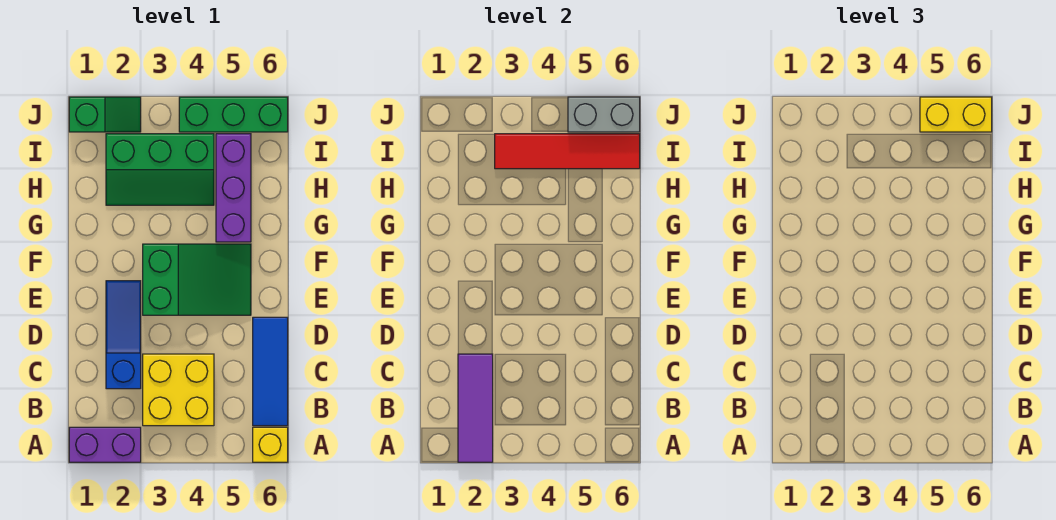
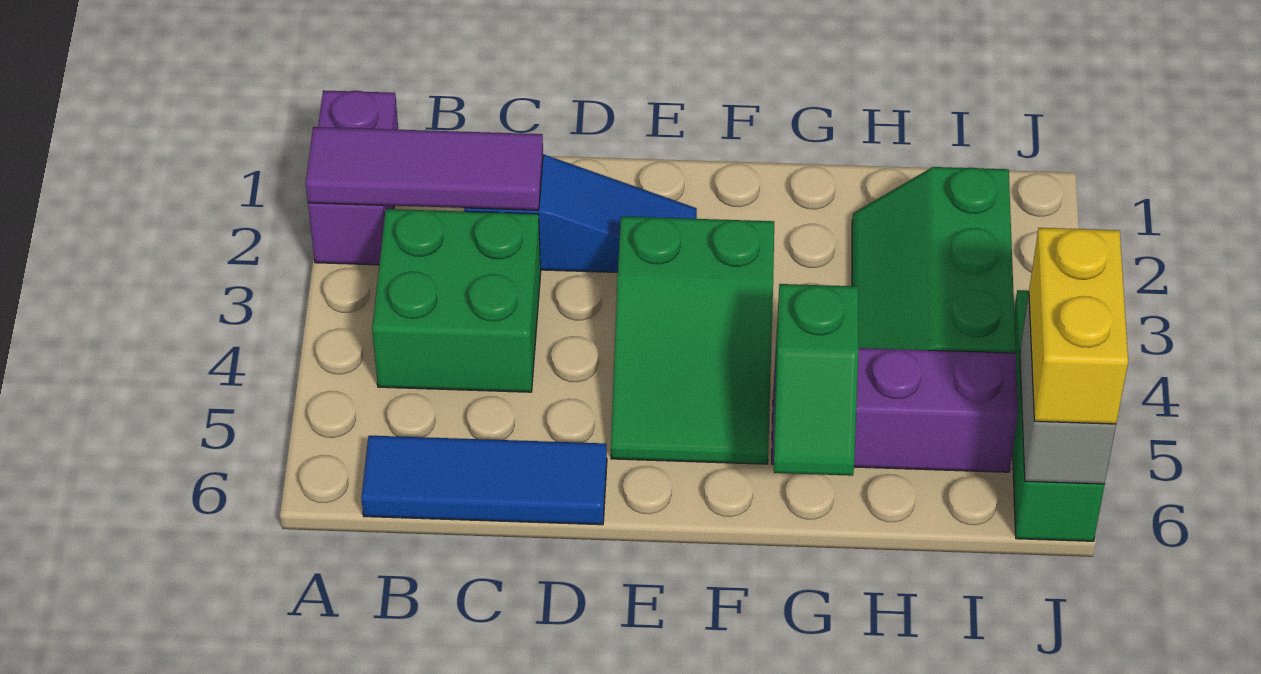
yellow brick A6 level 1 -> none
yellow brick B3:C4 level 1 -> green brick B3:C4 level 1
red tile I3:I6 level 2 -> none
green slope J1:J2 level 1 top 1 -> green slope G5:G6 level 2 top 5

